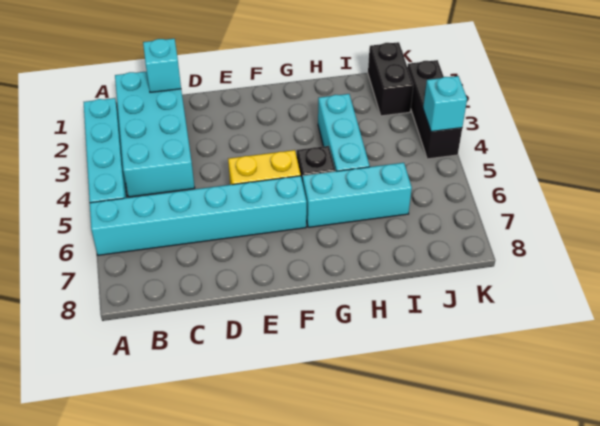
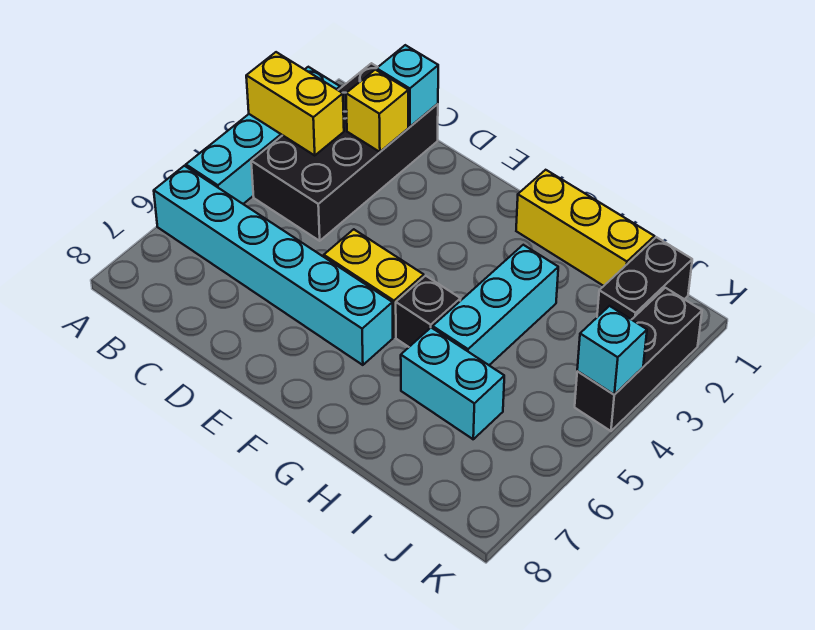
none -> yellow brick A3:B3 level 2
cyan brick B1:C4 level 1 -> black brick B1:C4 level 1
none -> yellow brick C2 level 2
none -> yellow brick G1:I1 level 1
cyan brick G6:I6 level 1 -> cyan brick H6:I6 level 1

